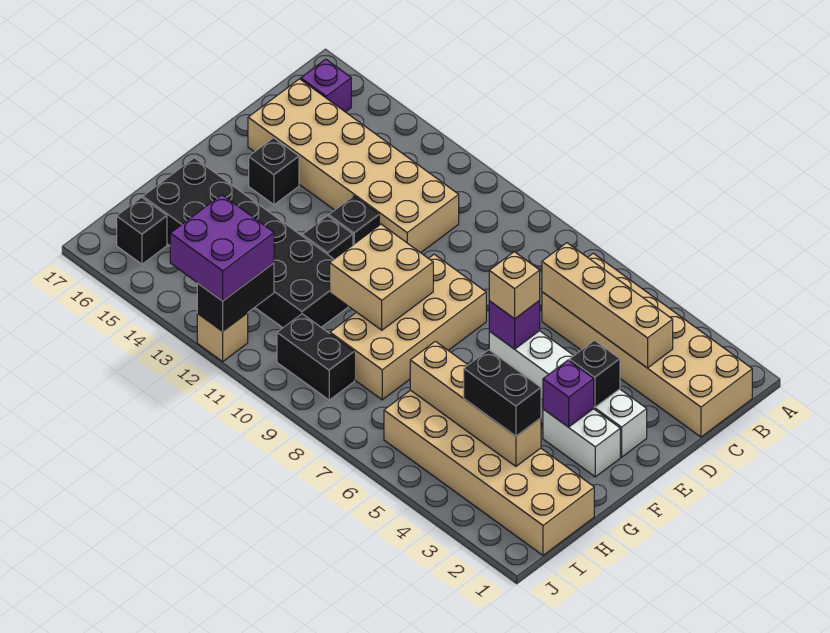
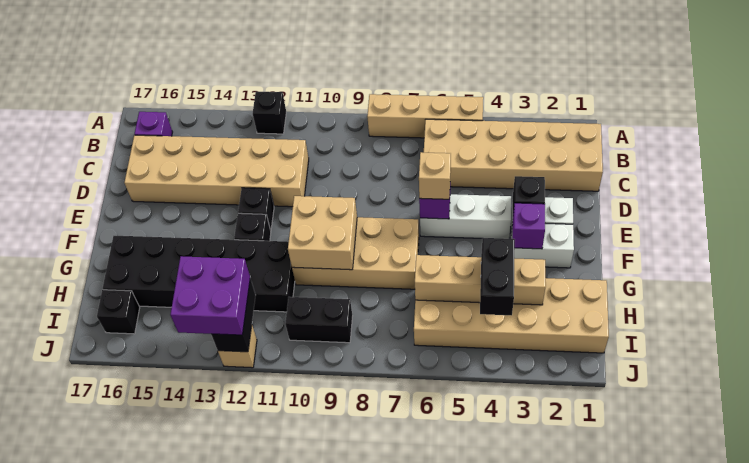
tan brick C3:C6 level 2 -> tan brick A5:A8 level 1
tan brick E8:H9 level 1 -> tan brick F7:G10 level 1
black brick E15 level 1 -> black brick A12 level 1
black brick H3:H4 level 3 -> black brick H4:I4 level 3

